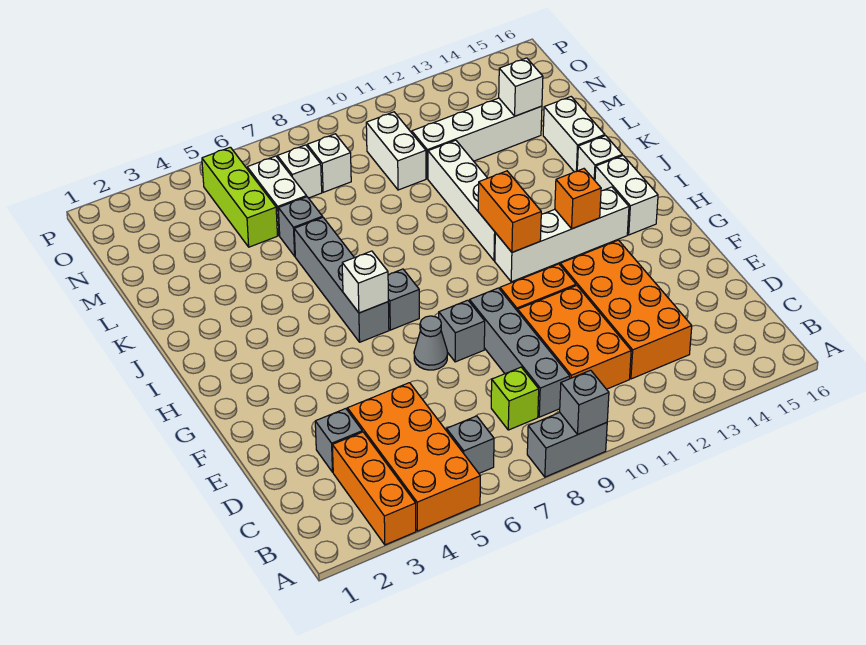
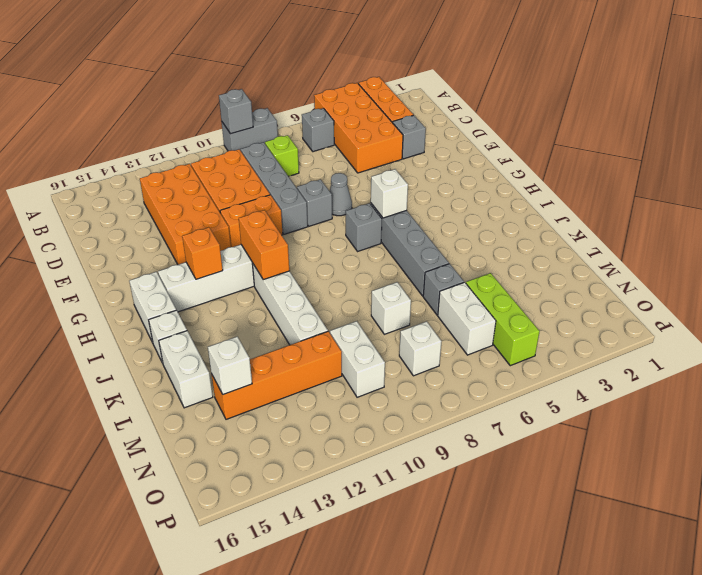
white brick M11:M14 level 1 -> orange brick M11:M14 level 1
white brick N7 level 1 -> white brick L8 level 1

